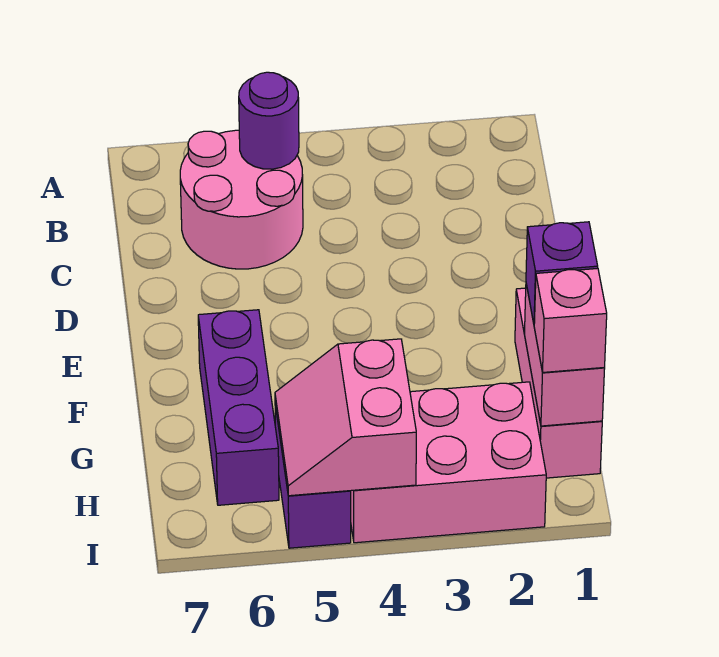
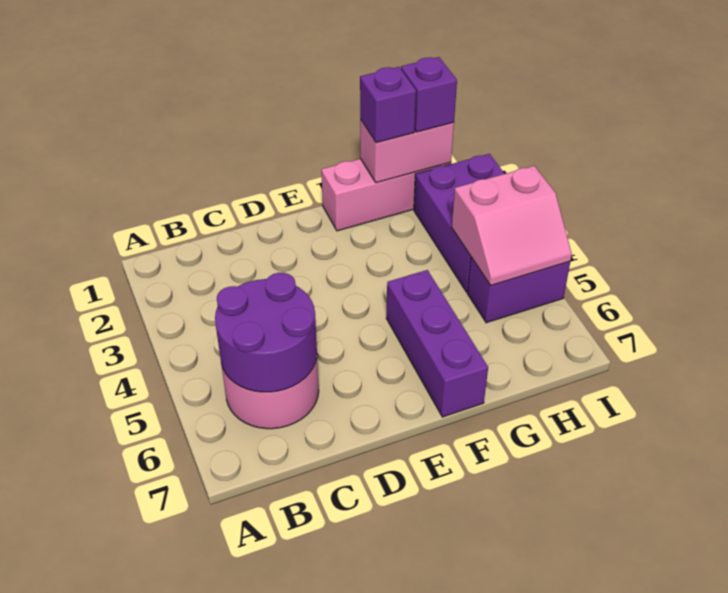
purple round brick B5 level 2 -> purple round brick B5:C6 level 2
purple brick F6:H6 level 1 -> purple brick F5:F7 level 1
pink brick H1 level 3 -> purple brick H1 level 3
pink brick H2:I4 level 1 -> purple brick H2:I4 level 1

